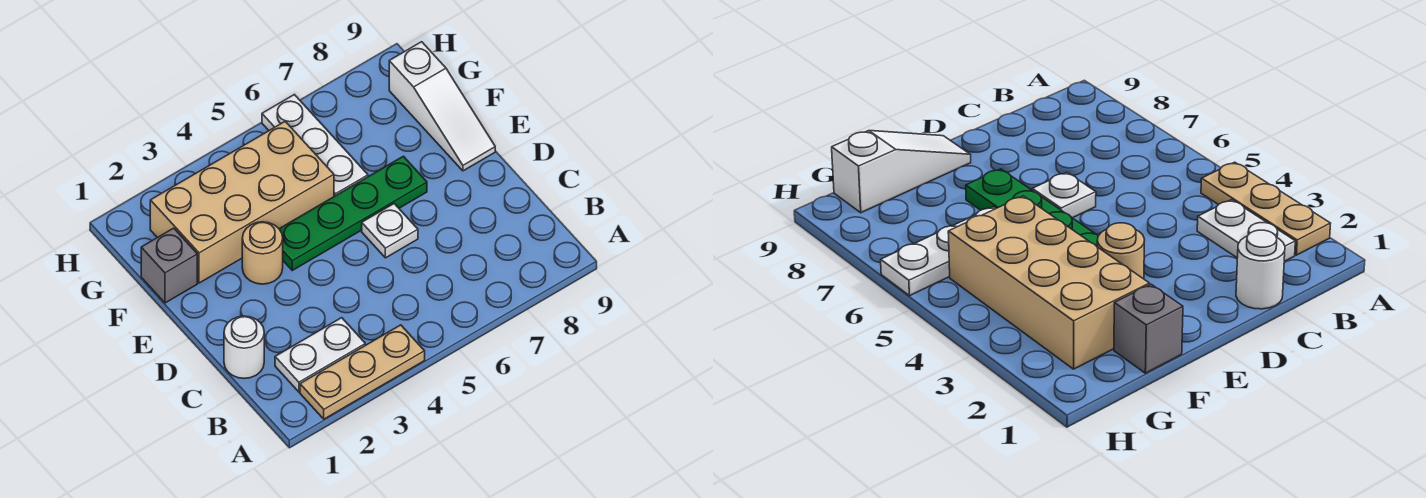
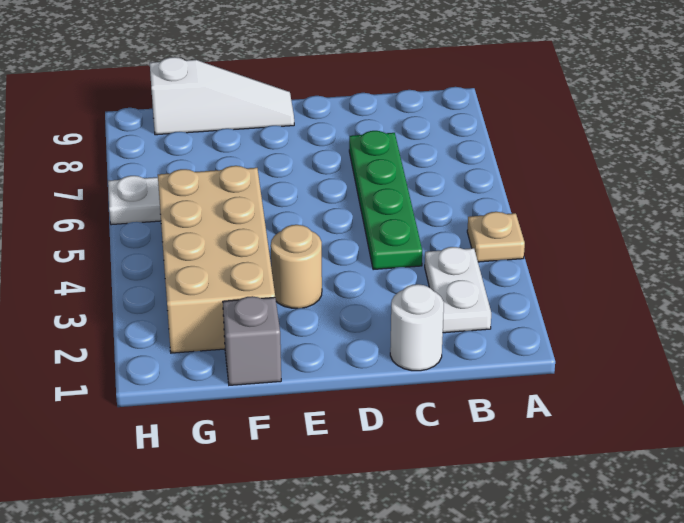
tan plate A2:A4 level 1 -> tan plate A4 level 1
white plate D6 level 1 -> none
green plate E4:E7 level 1 -> green plate C4:C7 level 1

